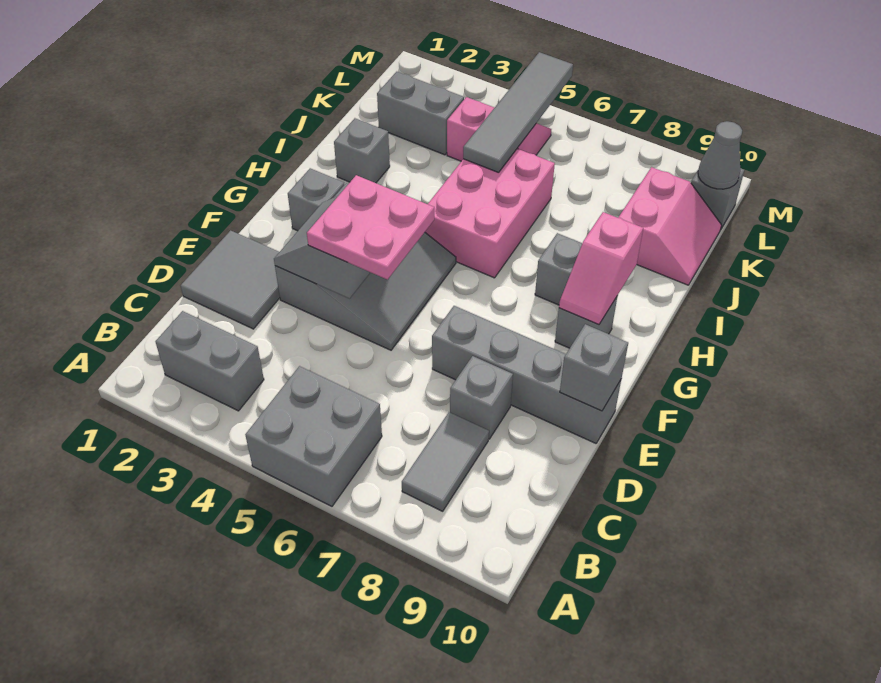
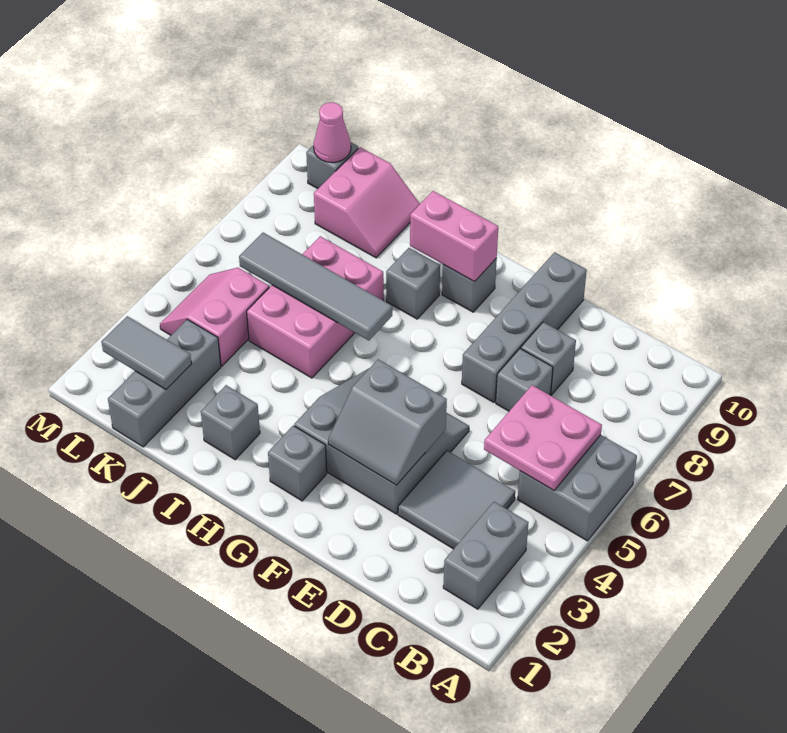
grey tile B8:C8 level 1 -> grey tile K2:L2 level 2
grey tile D1:E2 level 1 -> grey tile C3:D4 level 1
pink plate E4:F5 level 3 -> pink plate B5:C6 level 2
grey brick E10 level 2 -> grey brick D7 level 1
pink slope G9:H9 level 2 top H -> pink brick G9:H9 level 2
pink brick H5:J6 level 1 -> pink brick I5:J7 level 1
grey tile J5:M5 level 2 -> grey tile H6:K6 level 2
pink slope J9:K10 level 1 top 9 -> pink slope J9:K10 level 1 top K
grey brick K2:K3 level 1 -> grey brick K1:K3 level 1
grey cone L10 level 2 -> pink cone L10 level 2

